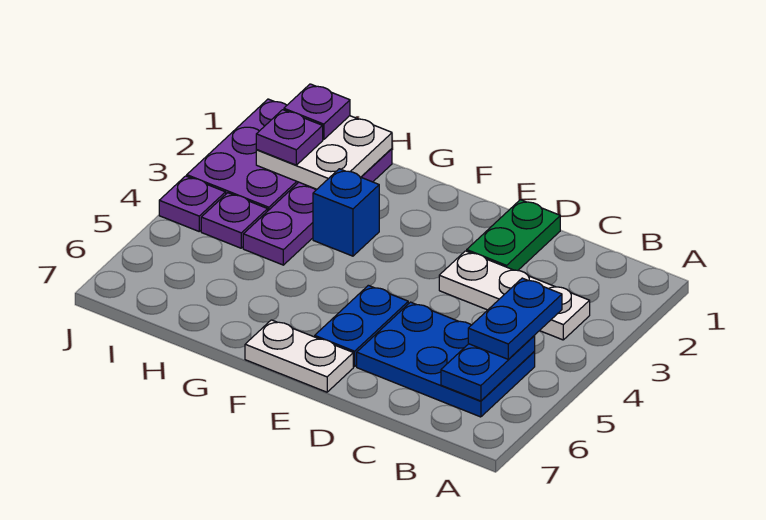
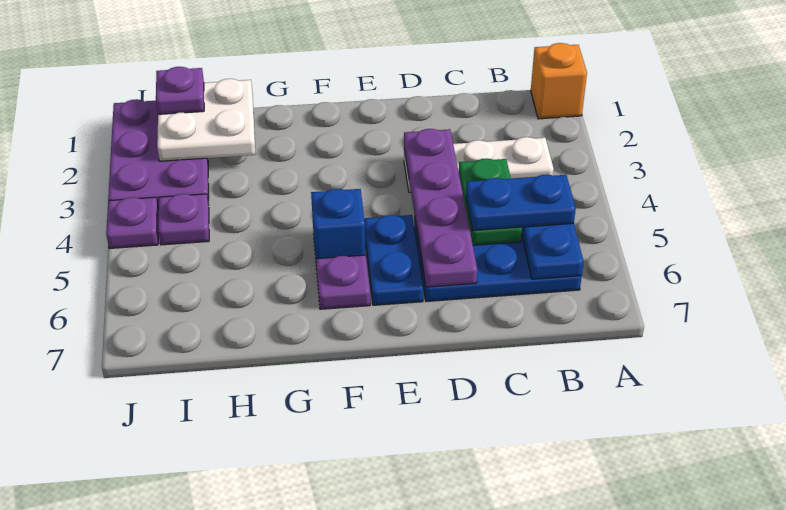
none -> orange brick A1 level 1
blue plate B4:B5 level 3 -> blue plate B5:C5 level 3
green plate D1:D2 level 1 -> green plate C4:C5 level 2
white plate E7:F7 level 1 -> none
blue brick G3 level 1 -> blue brick F5 level 1
purple plate H1:H4 level 1 -> purple plate D3:D6 level 2
purple plate I2 level 3 -> purple plate F6 level 1

